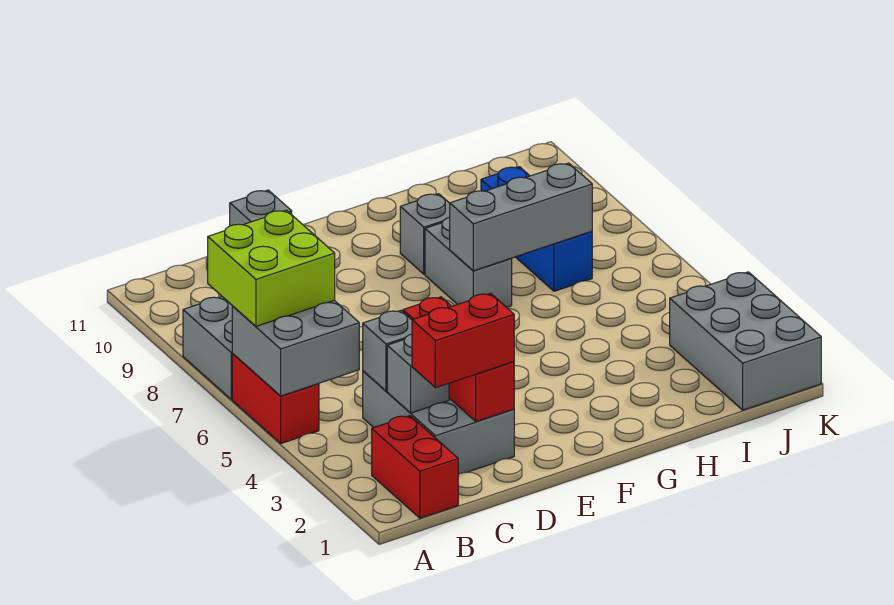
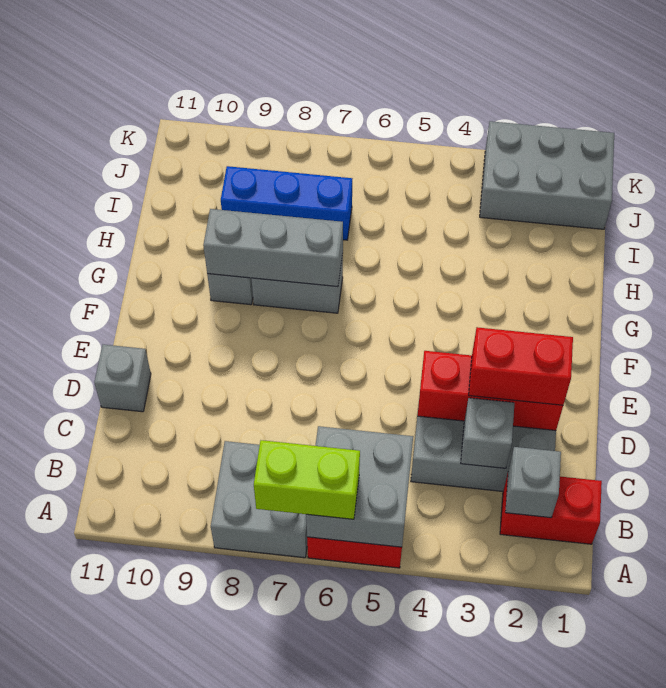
lime brick A6:B7 level 3 -> lime brick A6:A7 level 3
red brick C2:D2 level 3 -> red brick D2:D3 level 3
grey brick C4 level 2 -> grey brick B2 level 2
grey brick G7:I7 level 2 -> grey brick G7:G9 level 2

